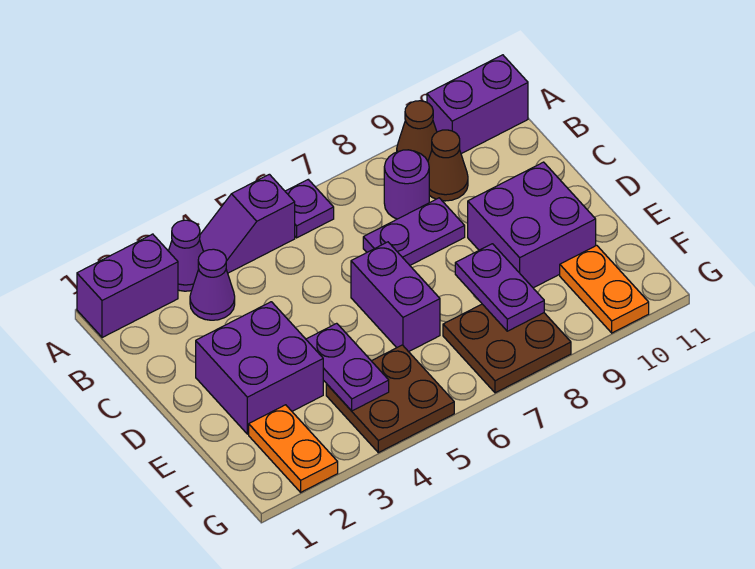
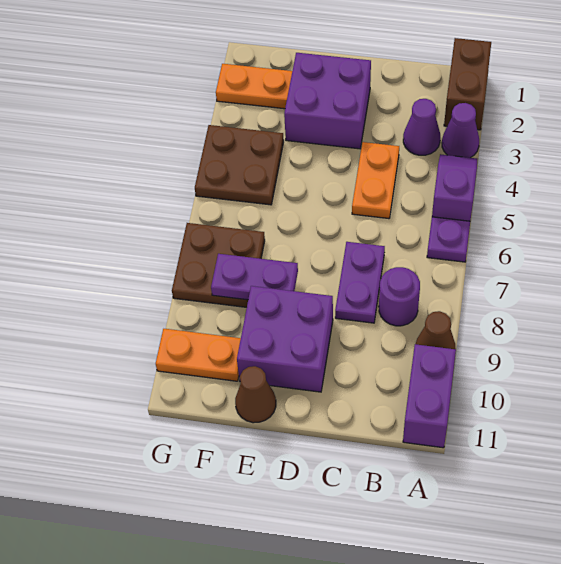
purple brick A1:A2 level 1 -> brown brick A1:A2 level 1
brown cone B9 level 1 -> brown cone E11 level 1
none -> orange plate C4:C5 level 1
purple brick D6:E6 level 1 -> none
purple plate E4:F4 level 2 -> none

